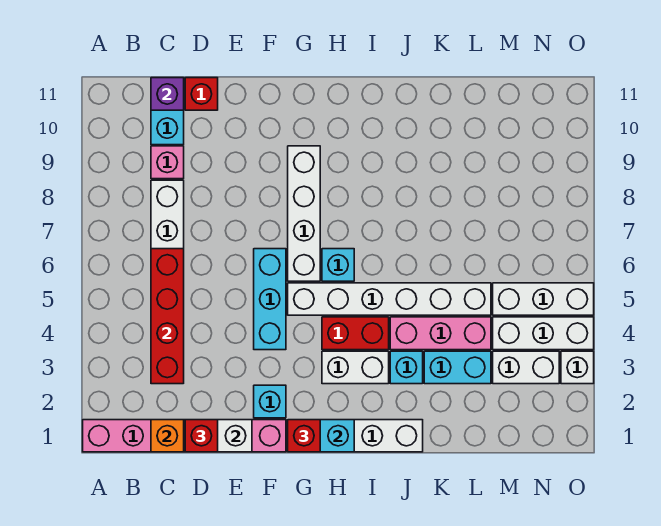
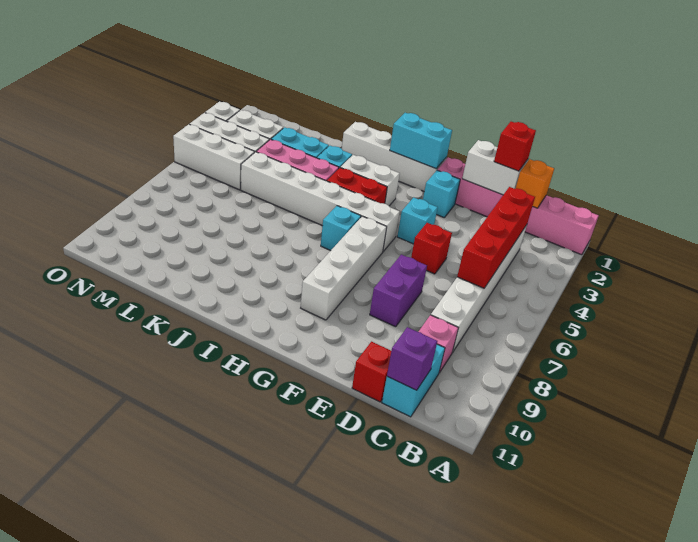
none -> purple brick E7:E8 level 1
cyan brick F4:F6 level 1 -> cyan brick F4 level 1
red brick G1 level 3 -> red brick E5 level 1

